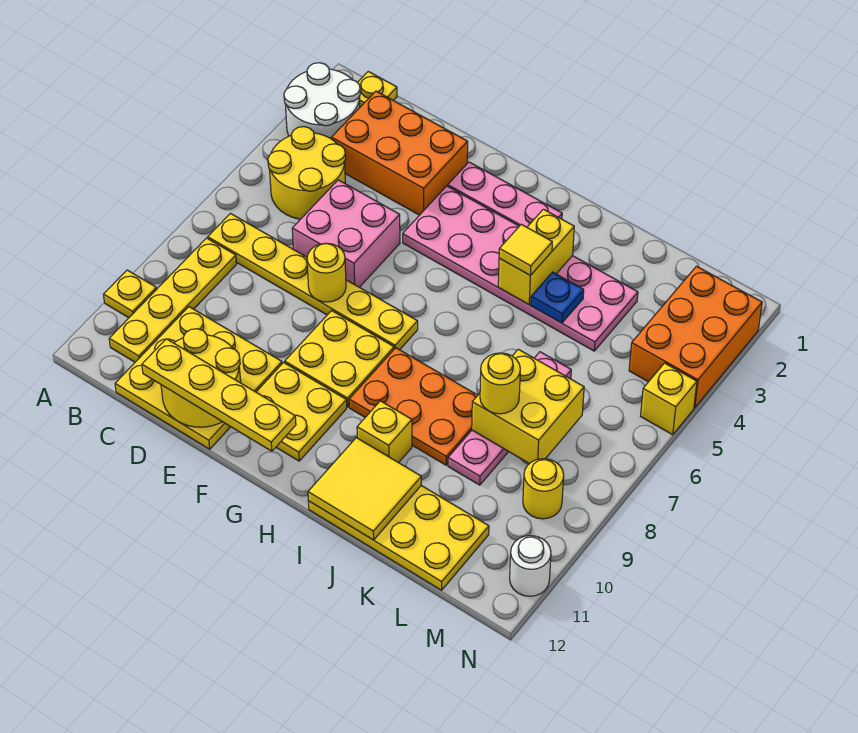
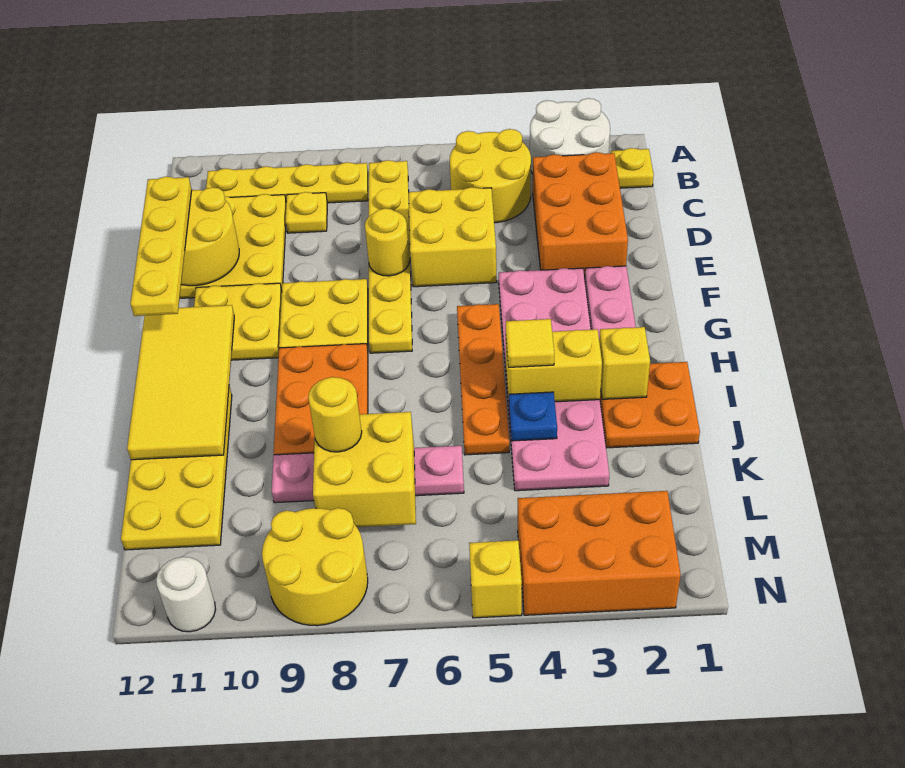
yellow plate A10 level 1 -> yellow plate C9 level 1
pink brick D5:E6 level 1 -> yellow brick D5:E6 level 1
none -> orange plate G5:J5 level 1
none -> orange plate I1:J2 level 1
yellow brick I10 level 1 -> yellow brick I2 level 2
yellow tile I11:J12 level 2 -> yellow tile G11:J12 level 2
yellow round brick M9 level 1 -> yellow round brick M8:N9 level 1

